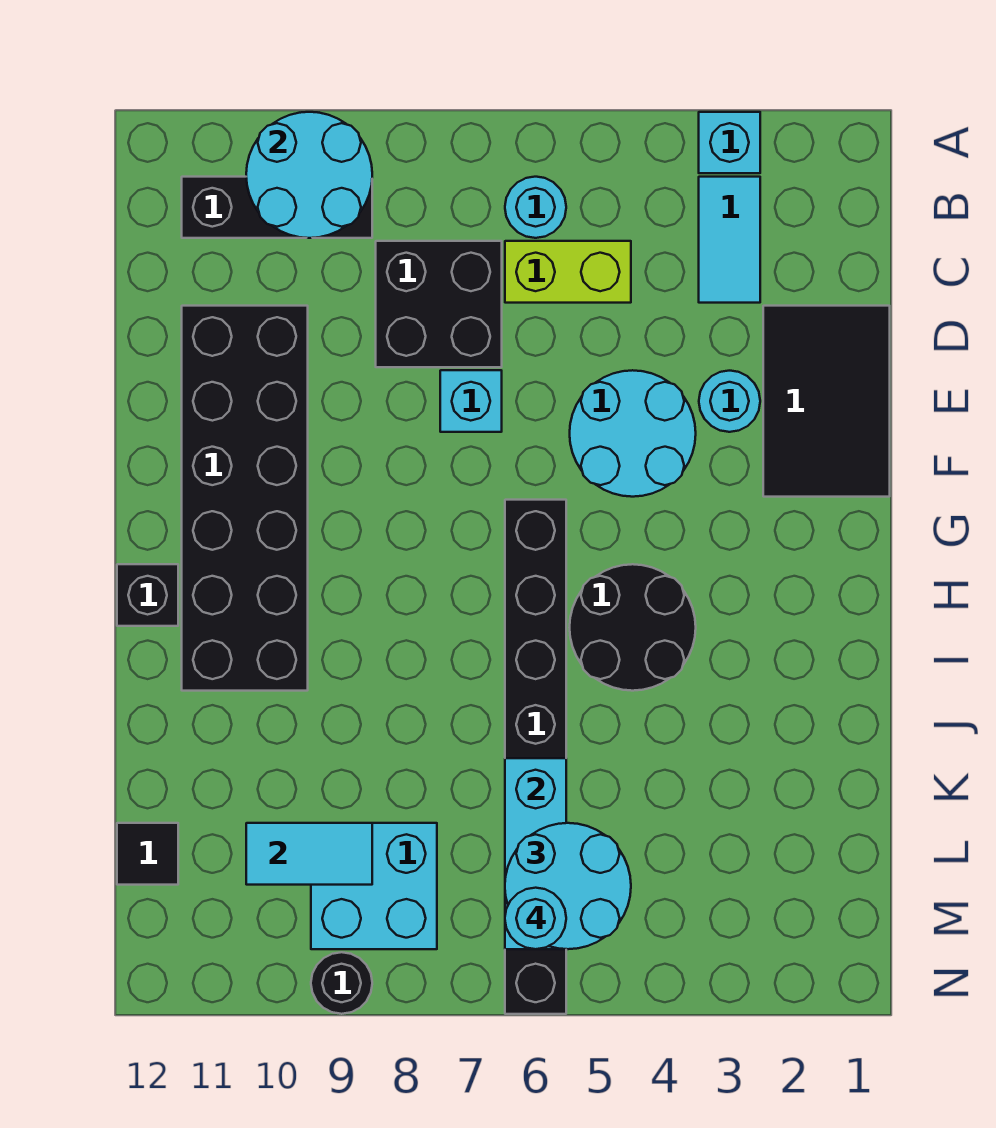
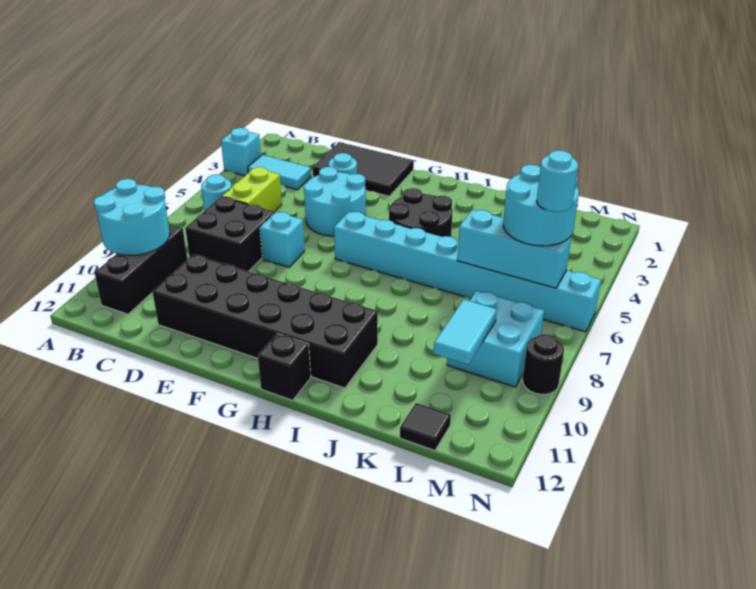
black brick G6:N6 level 1 -> cyan brick G6:N6 level 1

